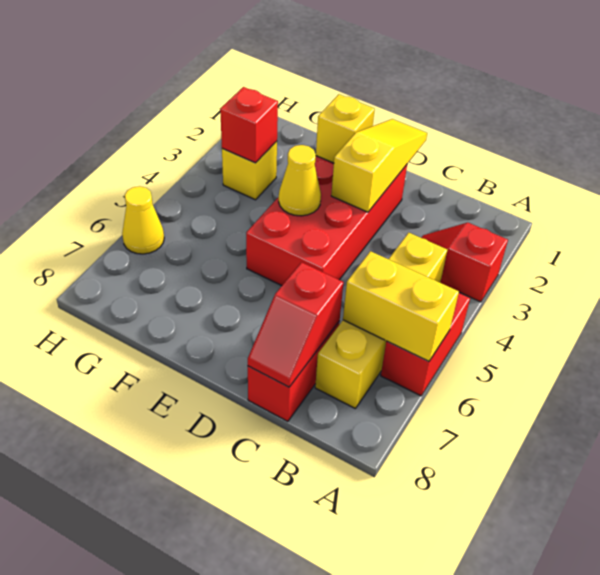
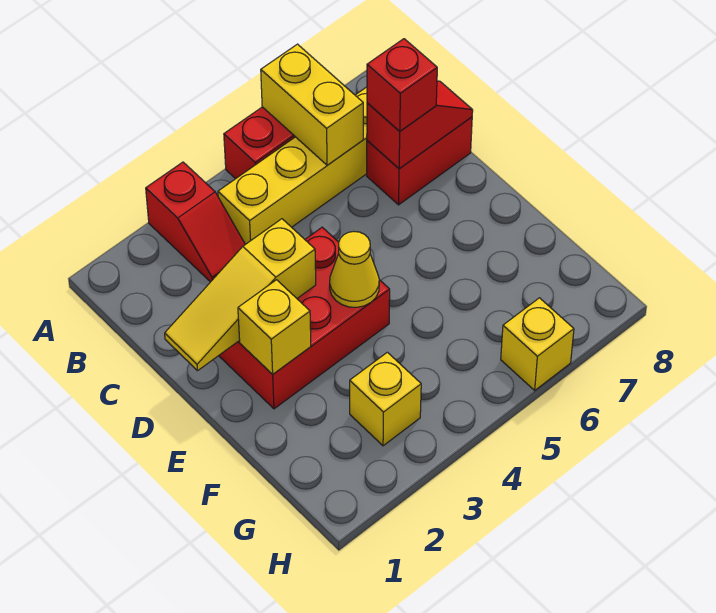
red brick D2:E5 level 1 -> red brick D2:E4 level 1
red brick G3 level 2 -> red brick C7 level 3
yellow cone H6 level 1 -> yellow brick H6 level 1

